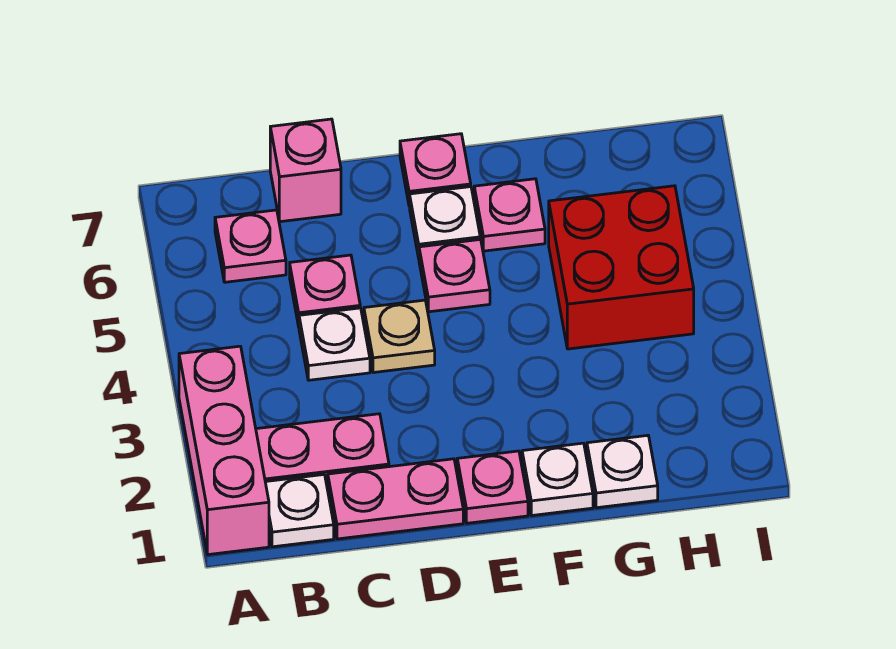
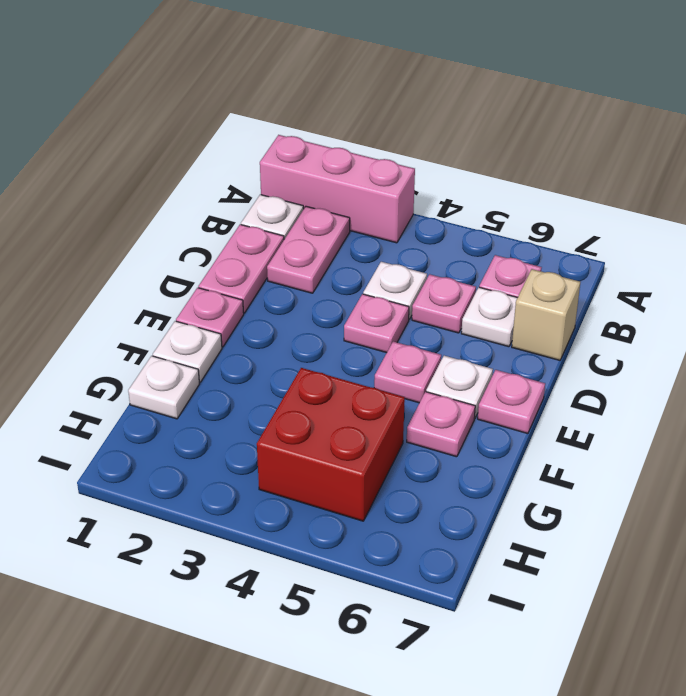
none -> white plate C6 level 1
pink brick C7 level 1 -> tan brick C7 level 1
tan plate D4 level 1 -> pink plate D4 level 1

